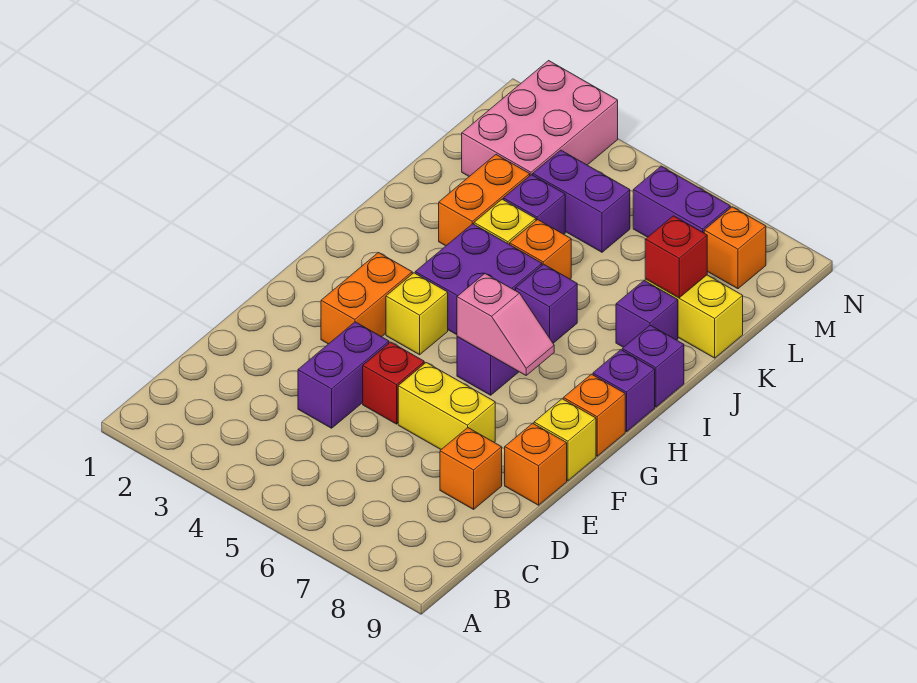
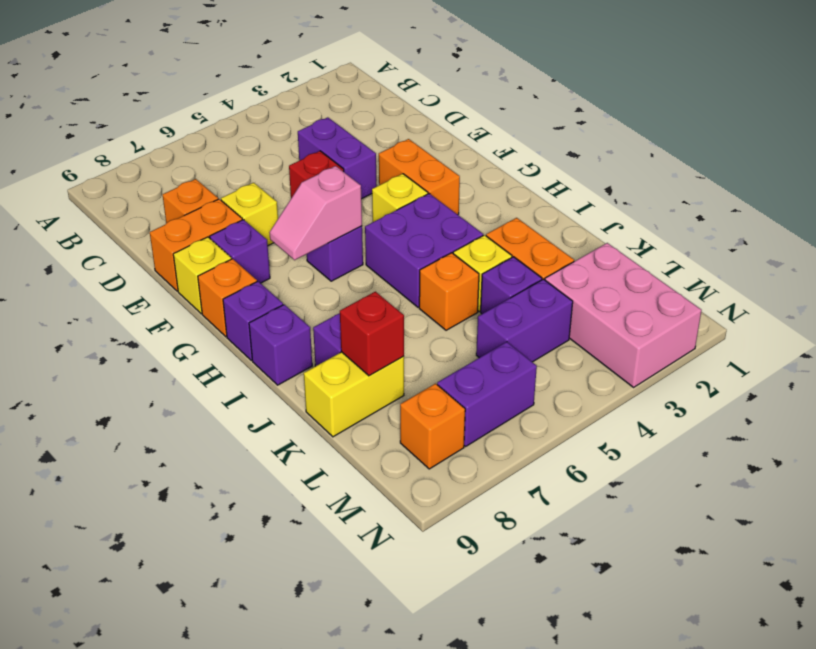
yellow brick E6:E7 level 1 -> yellow brick E7 level 1
orange brick E9 level 1 -> orange brick E8:E9 level 1
purple brick I6 level 1 -> purple brick F8 level 1

